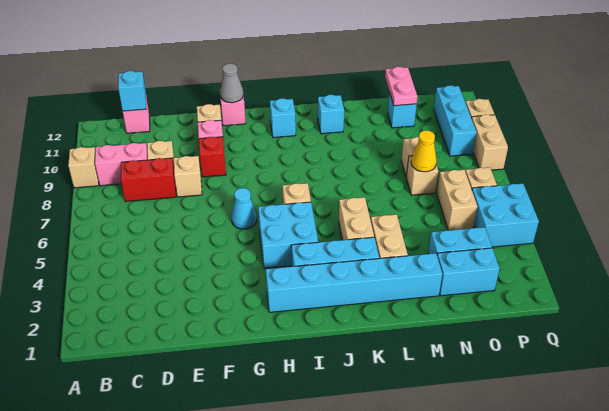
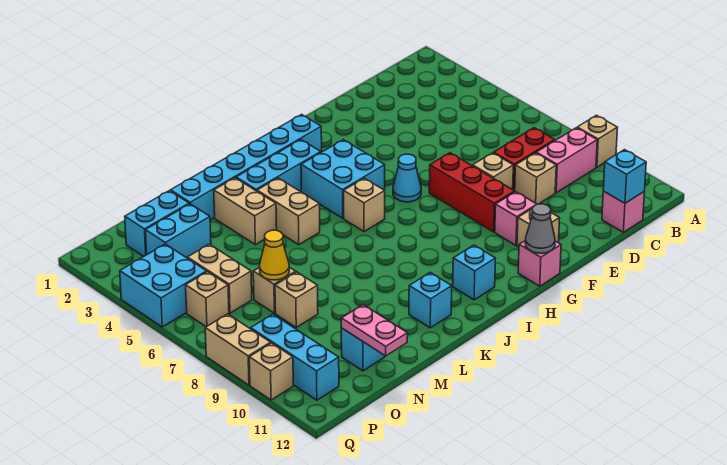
red brick F9 level 1 -> red brick F7:F9 level 1

